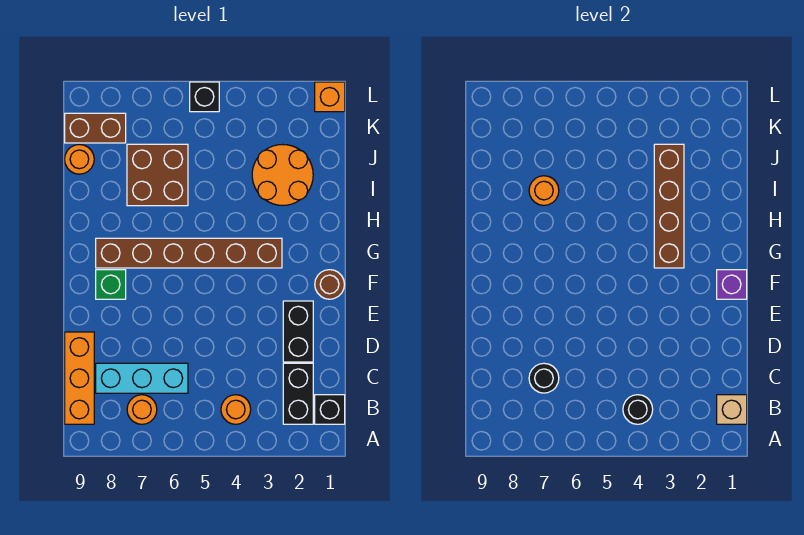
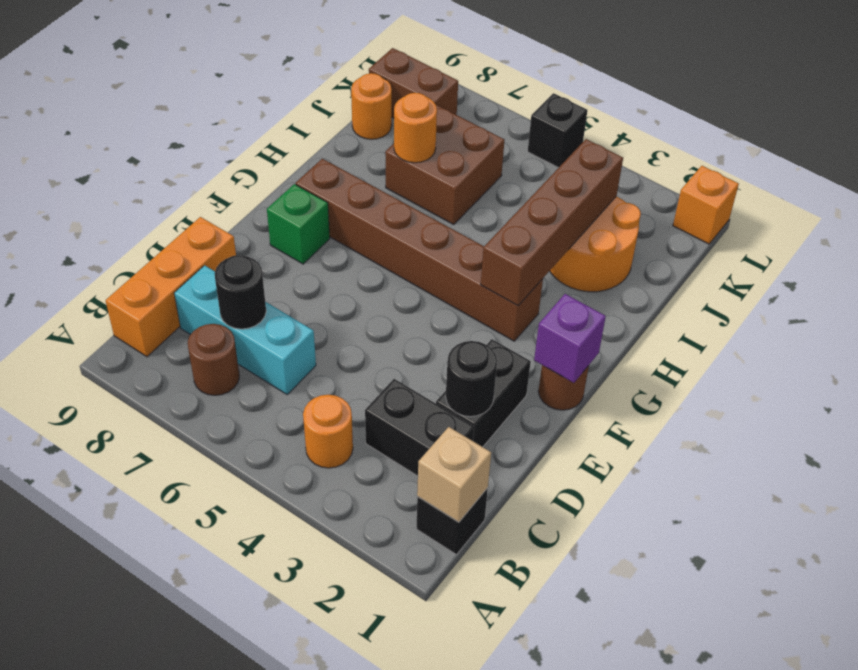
black brick B2:C2 level 1 -> black brick C2:C3 level 1
black round brick B4 level 2 -> black round brick D2 level 2
orange round brick B7 level 1 -> brown round brick B7 level 1

